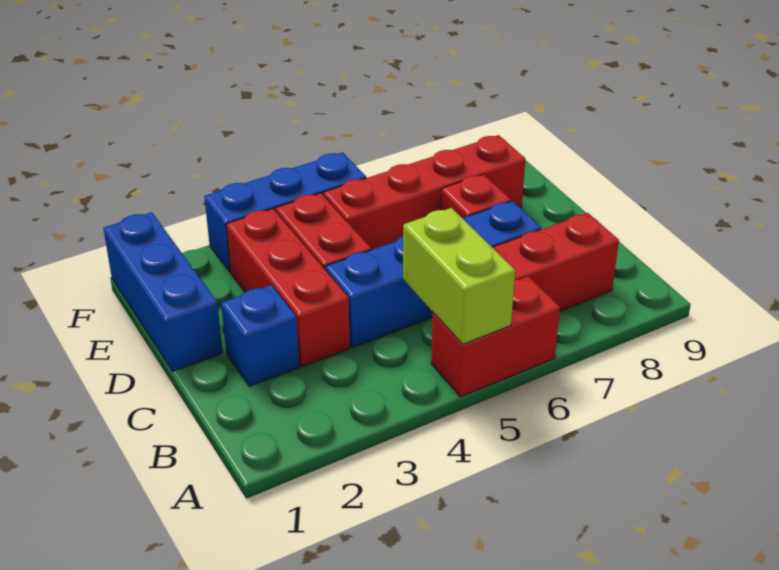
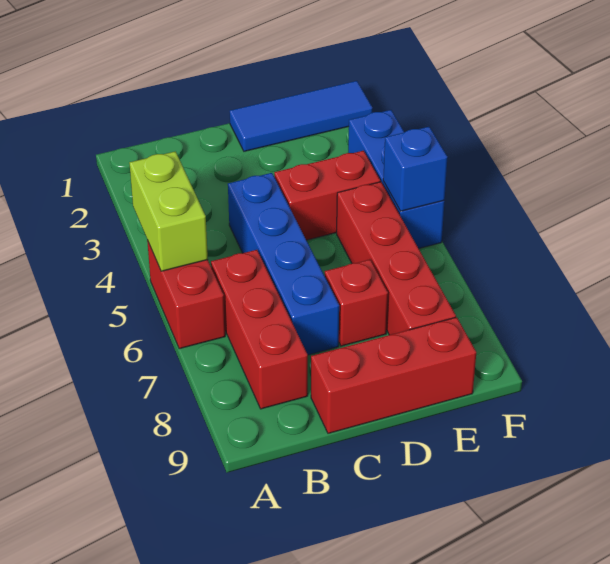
lime brick A5:B5 level 2 -> lime brick A4:A5 level 2
blue brick C2 level 1 -> blue brick F5 level 2
red brick C3:E3 level 1 -> red brick C9:E9 level 1
blue brick D1:F1 level 1 -> blue tile D1:F1 level 1

